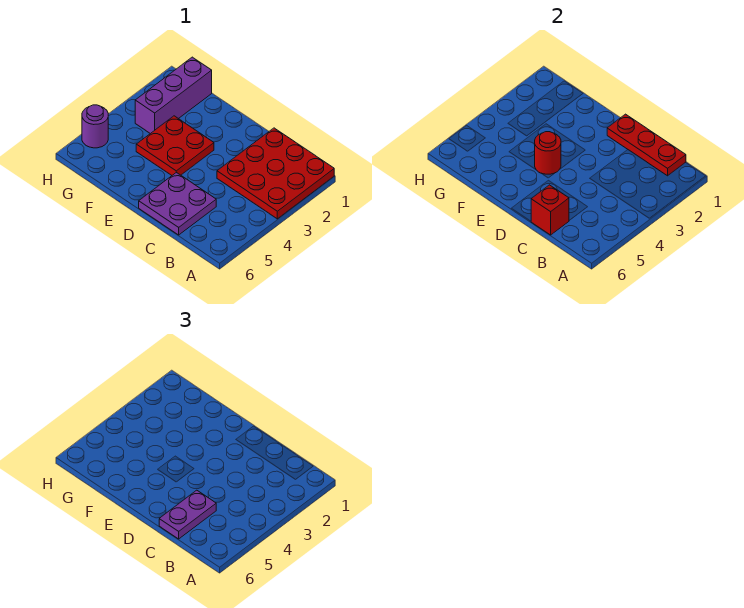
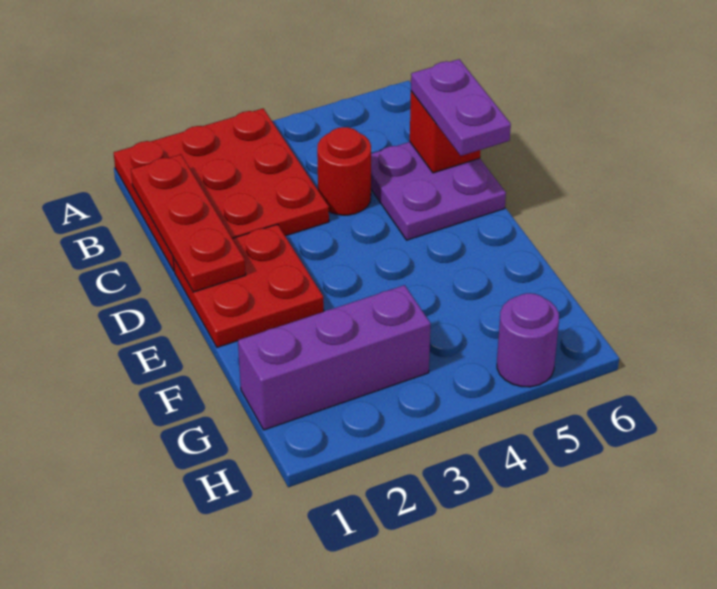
purple plate C5:C6 level 3 -> purple plate C6:D6 level 3
red plate E3:F4 level 1 -> red plate D1:E2 level 1
red round brick E4 level 2 -> red round brick C4 level 1

